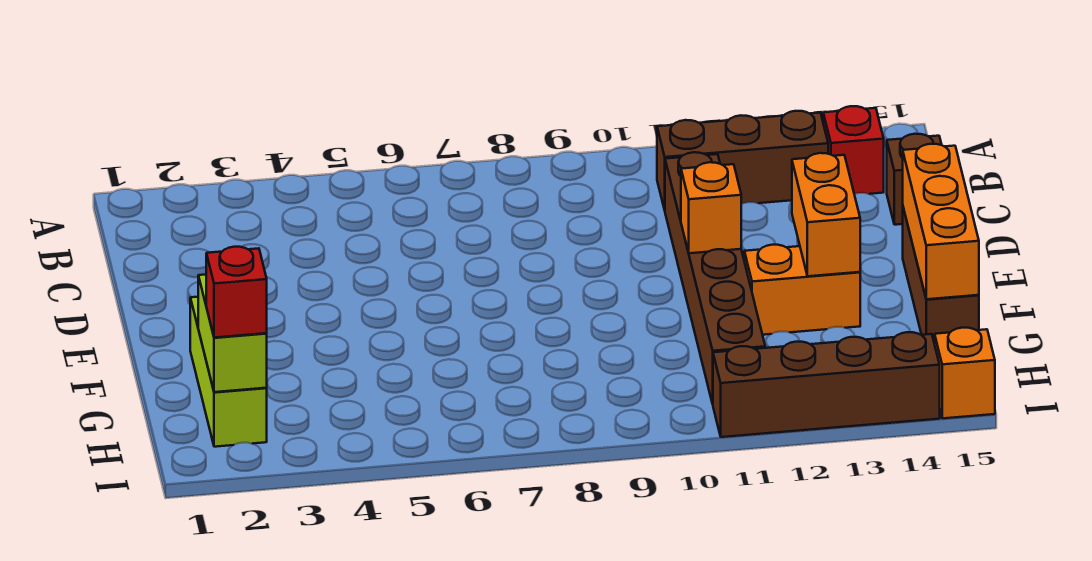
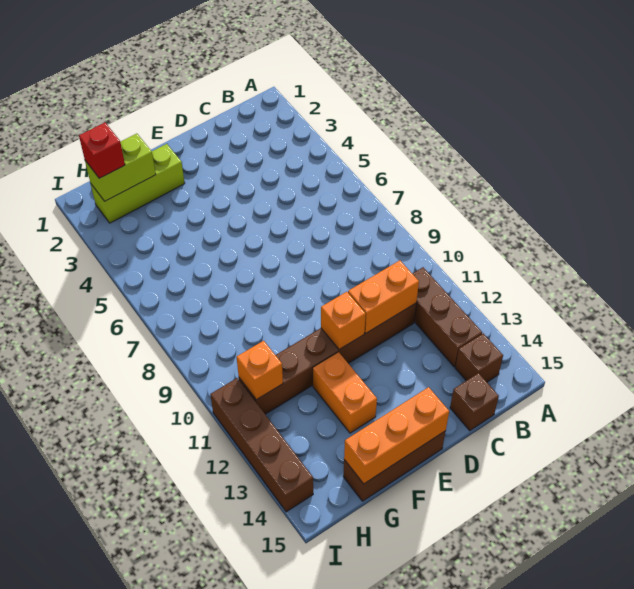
red brick B14 level 1 -> brown brick B14 level 1
orange brick E13:F13 level 2 -> orange brick C11:D11 level 2
orange brick I15 level 1 -> orange brick H11 level 2

